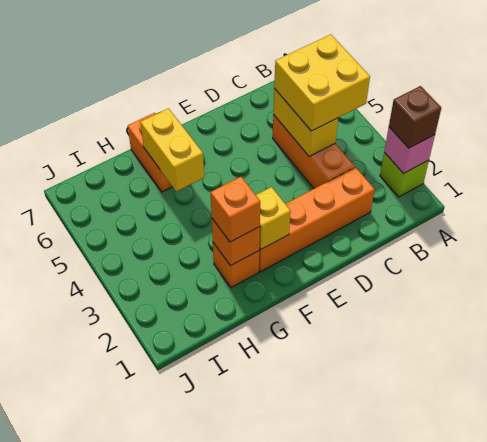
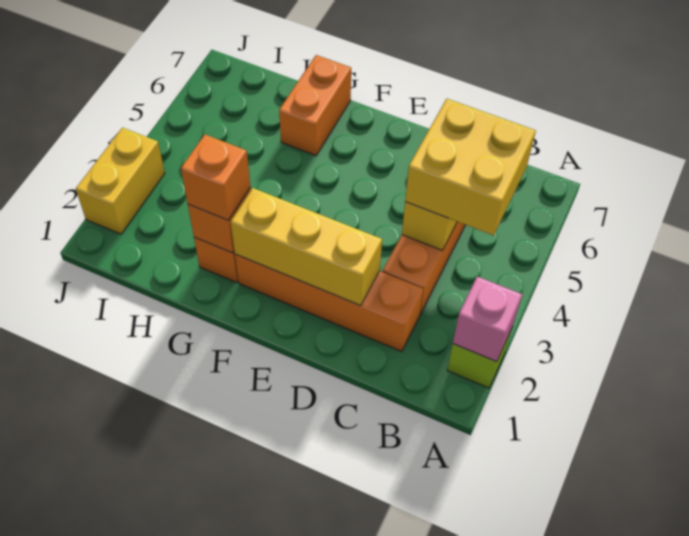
brown brick A2 level 3 -> none
yellow brick F2 level 2 -> yellow brick D2:F2 level 2
yellow brick G5:G6 level 2 -> yellow brick J2:J3 level 1

